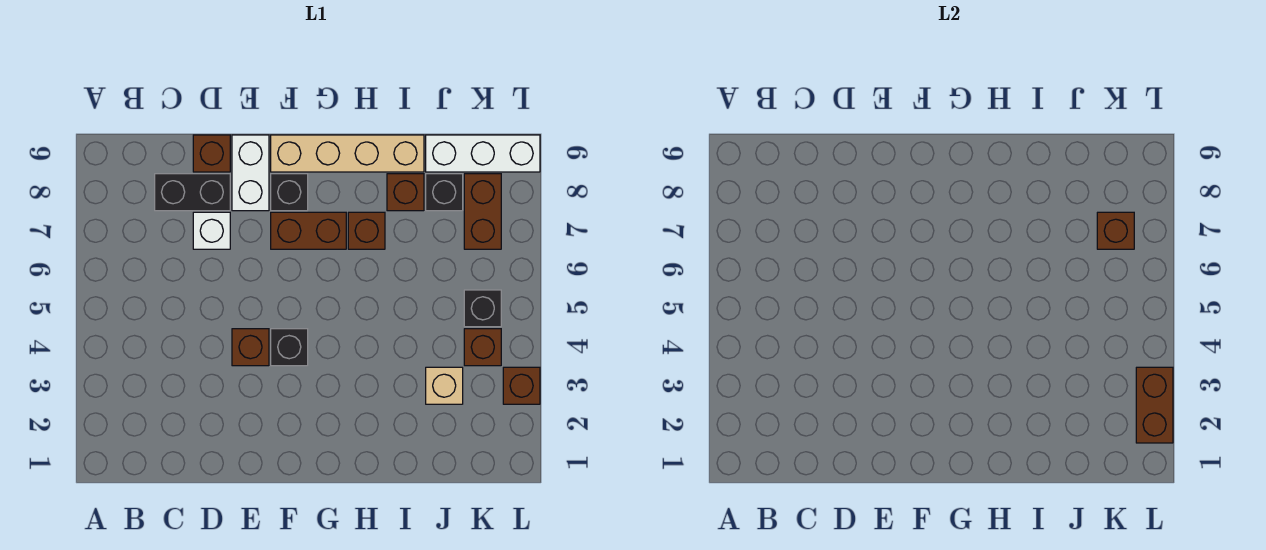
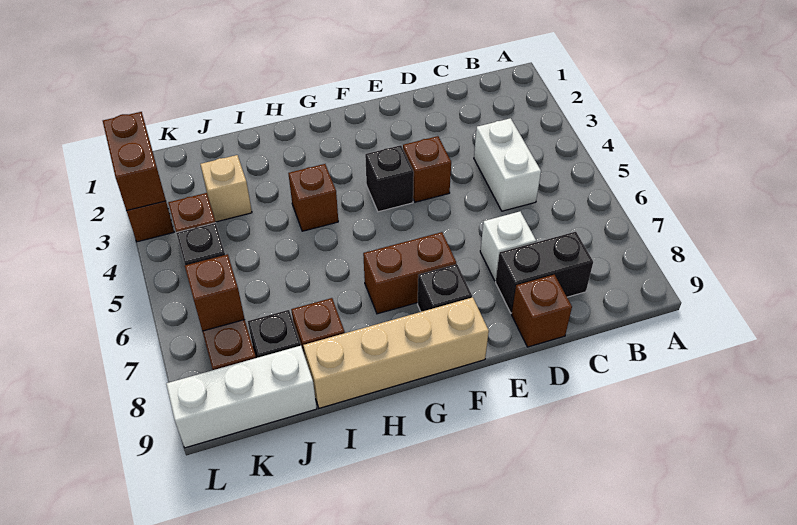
white brick E8:E9 level 1 -> white brick C4:C5 level 1
brown brick H7 level 1 -> brown brick H4 level 1

